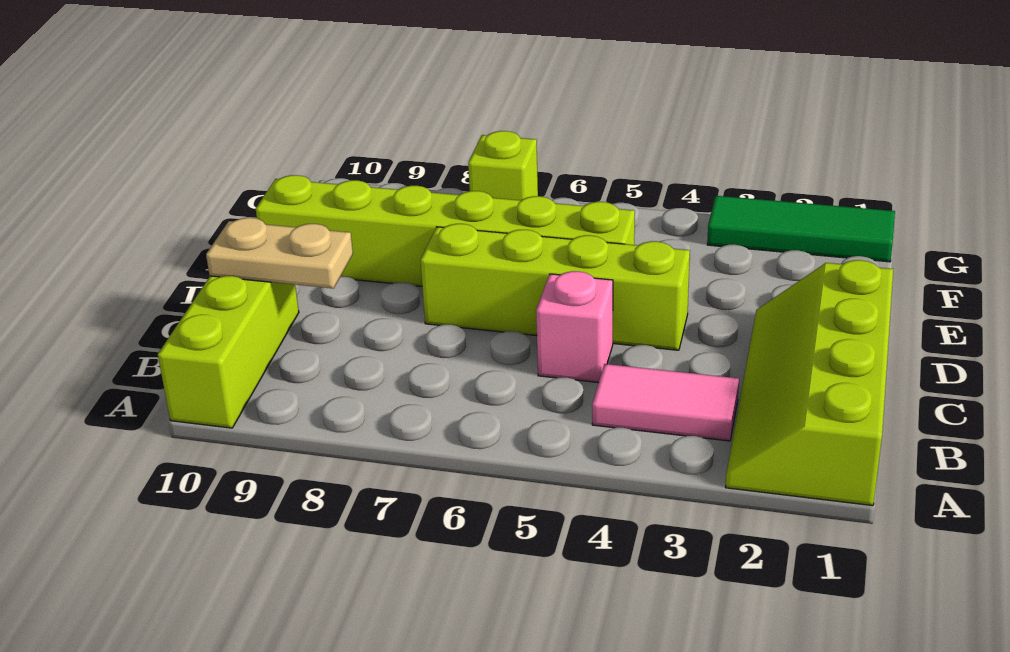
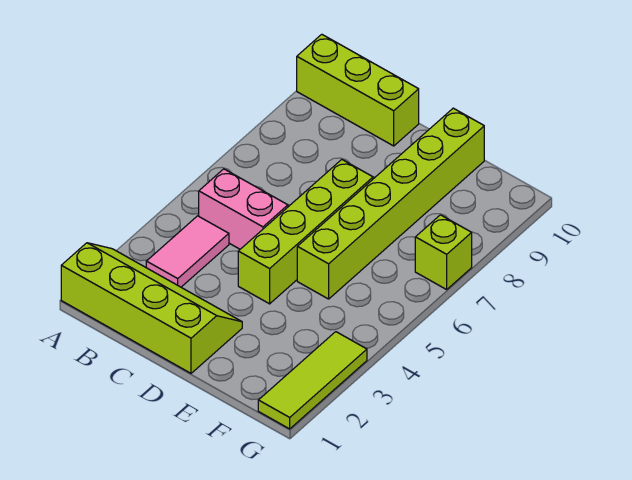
pink brick C5 level 1 -> pink brick B5:C5 level 1
tan plate C9:C10 level 2 -> none
green tile G1:G3 level 1 -> lime tile G1:G3 level 1

